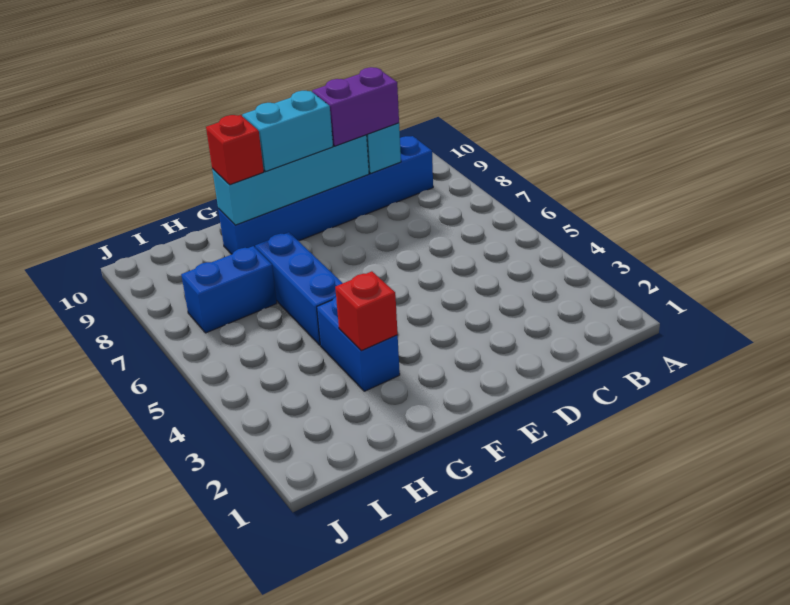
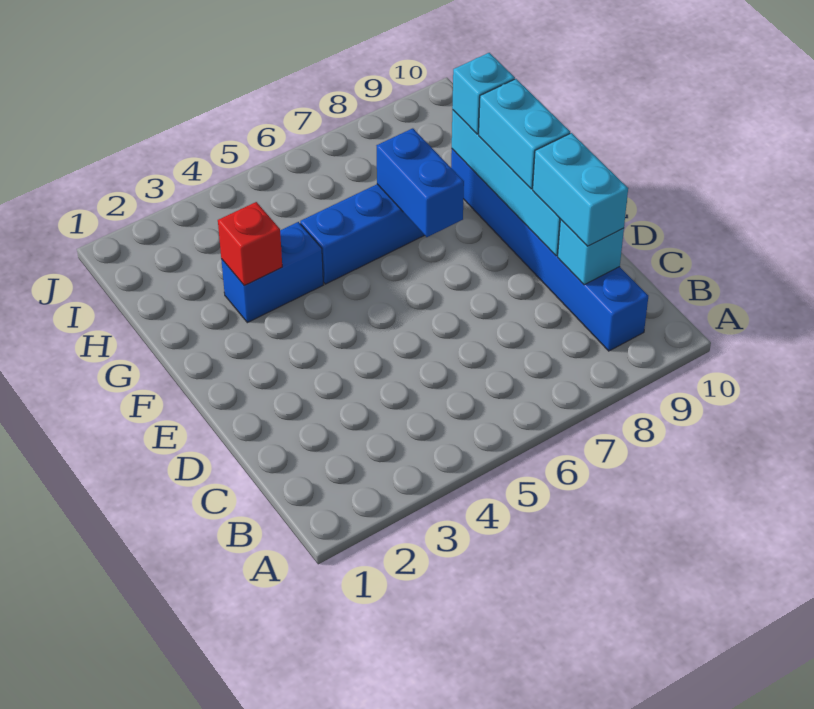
purple brick C9:D9 level 3 -> cyan brick C9:D9 level 3
red brick G9 level 3 -> cyan brick G9 level 3
blue brick H7:I7 level 1 -> blue brick F7:G7 level 2

